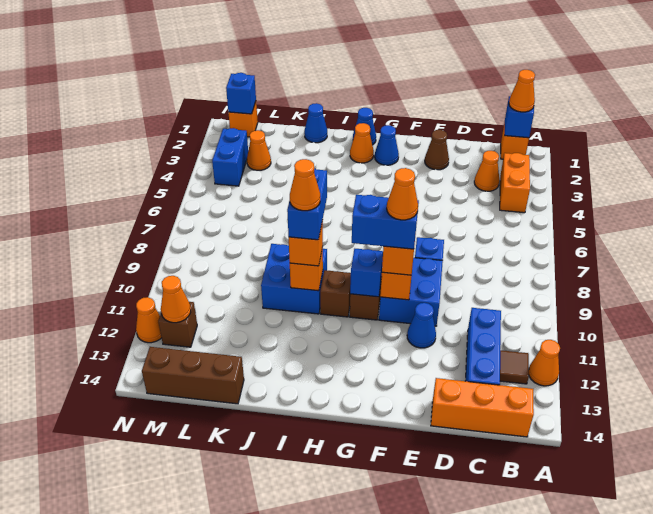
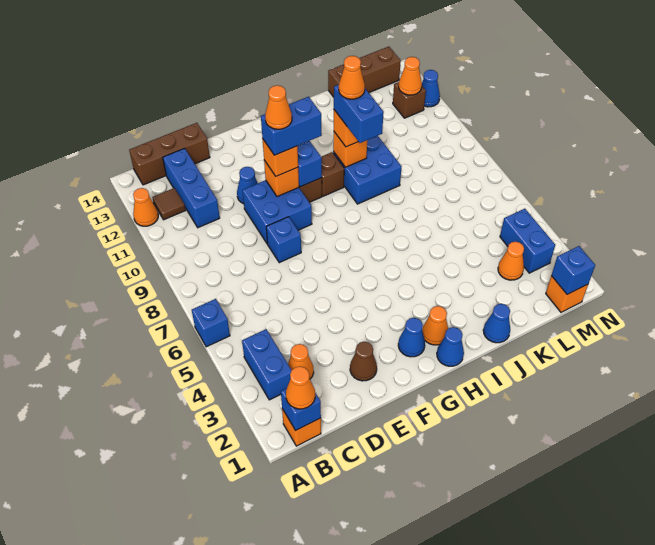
none -> blue brick A6 level 1
orange brick B3:B4 level 1 -> blue brick B3:B4 level 1
orange brick B14:D14 level 1 -> brown brick B14:D14 level 1
orange cone N12 level 1 -> blue cone N12 level 1

